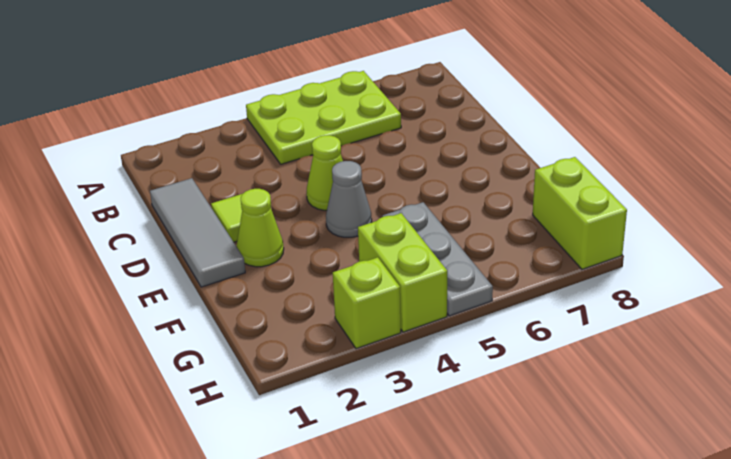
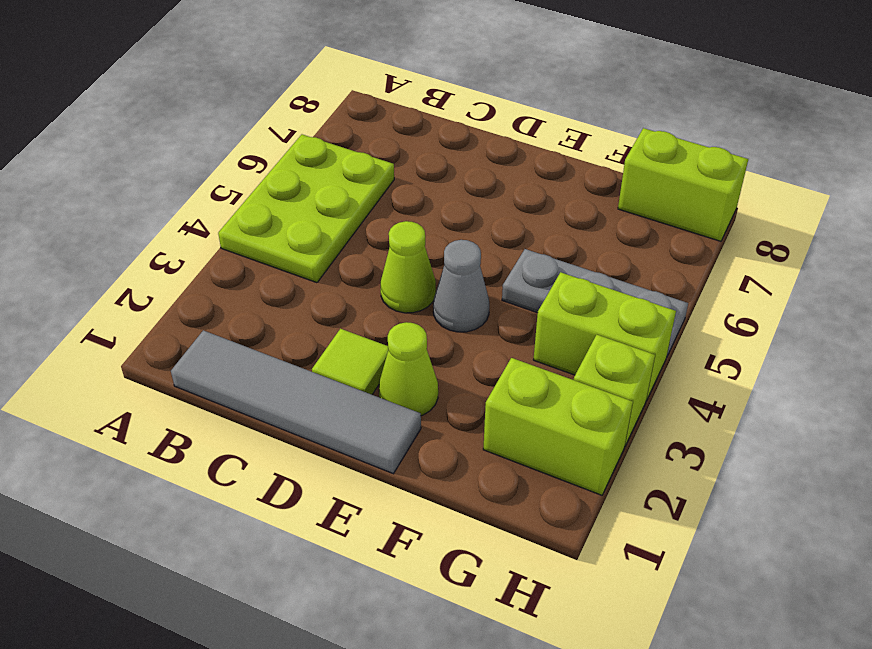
grey tile C1:E1 level 1 -> grey tile B1:E1 level 1
none -> lime brick G2:H2 level 1

